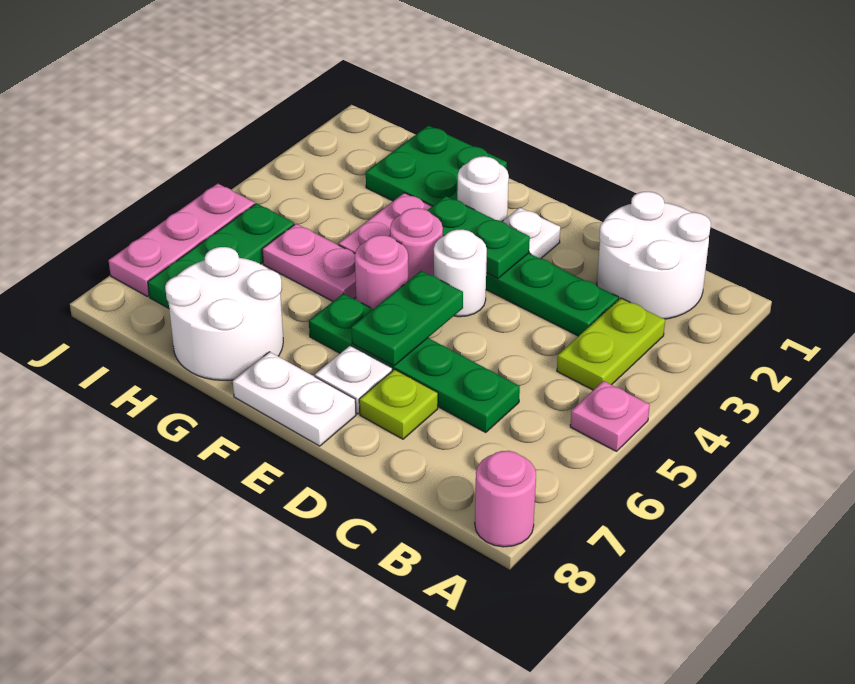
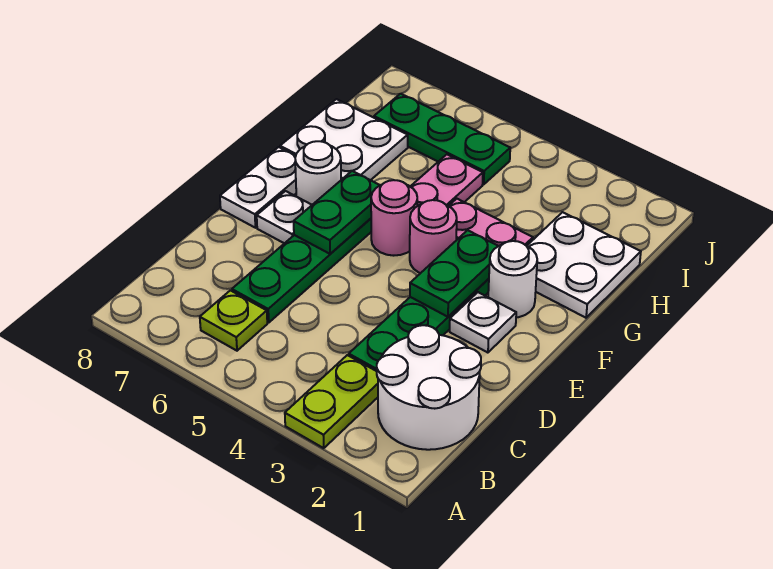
pink plate A5 level 1 -> none
pink round brick A8 level 1 -> none
lime plate B3:B4 level 1 -> lime plate A3:B3 level 1
lime plate D7 level 1 -> lime plate B6 level 1
white round brick E4 level 1 -> white round brick F7 level 1
green plate E5:E6 level 2 -> green plate E6:F6 level 2
green plate G1:H2 level 1 -> white plate G1:H2 level 1
white round brick G7:H8 level 1 -> white plate G7:H8 level 1
pink plate J5:J7 level 1 -> none

